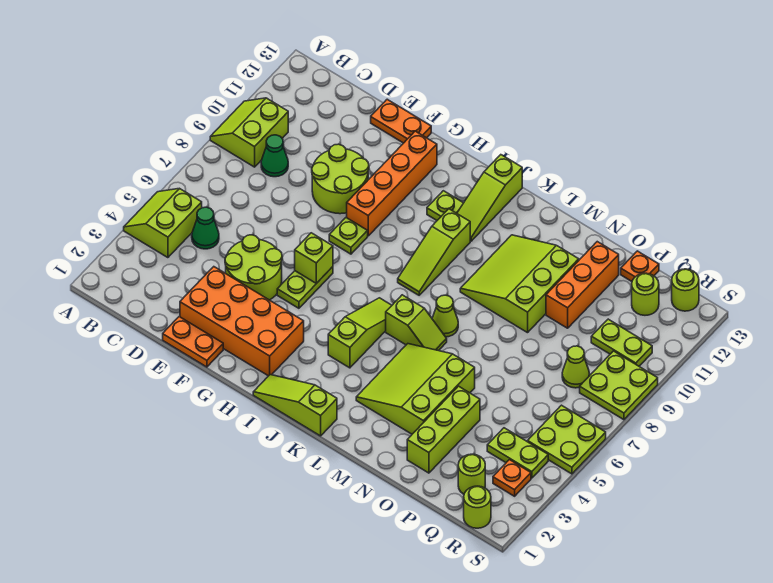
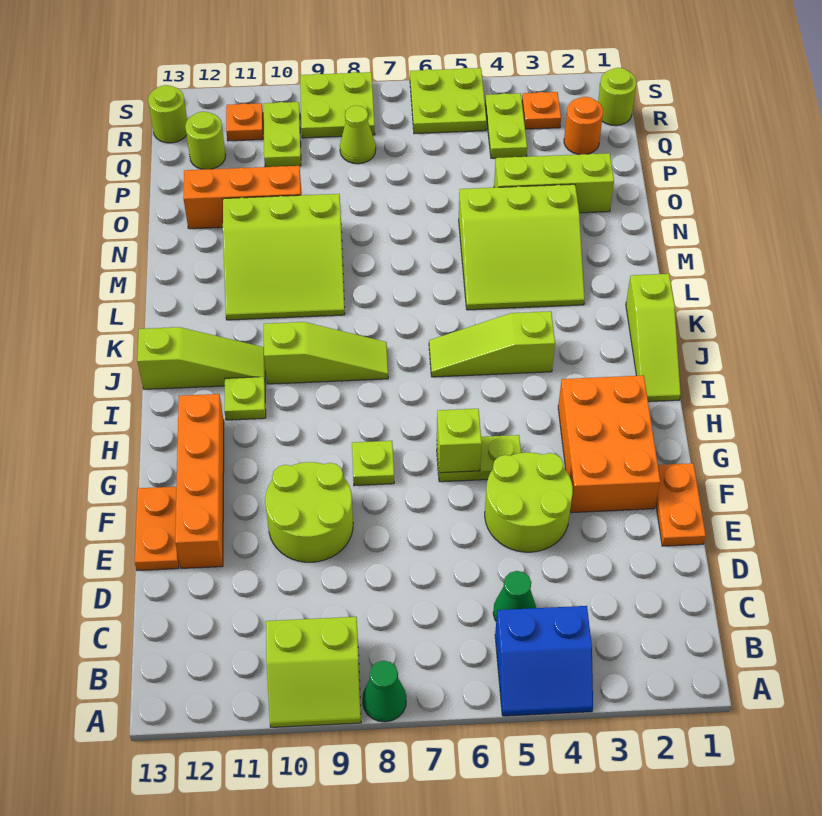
lime slope A4:B5 level 1 top B -> blue slope A4:B5 level 1 top B
green cone C9 level 1 -> green cone A8 level 1
orange brick E2:H3 level 1 -> orange brick F2:H3 level 1
orange brick G9:G12 level 1 -> orange brick E12:H12 level 1
lime slope K6:L6 level 1 top K -> none
lime cone L7 level 1 -> none
orange plate P13 level 1 -> orange plate R11 level 1
lime round brick Q2 level 1 -> orange round brick Q2 level 1

